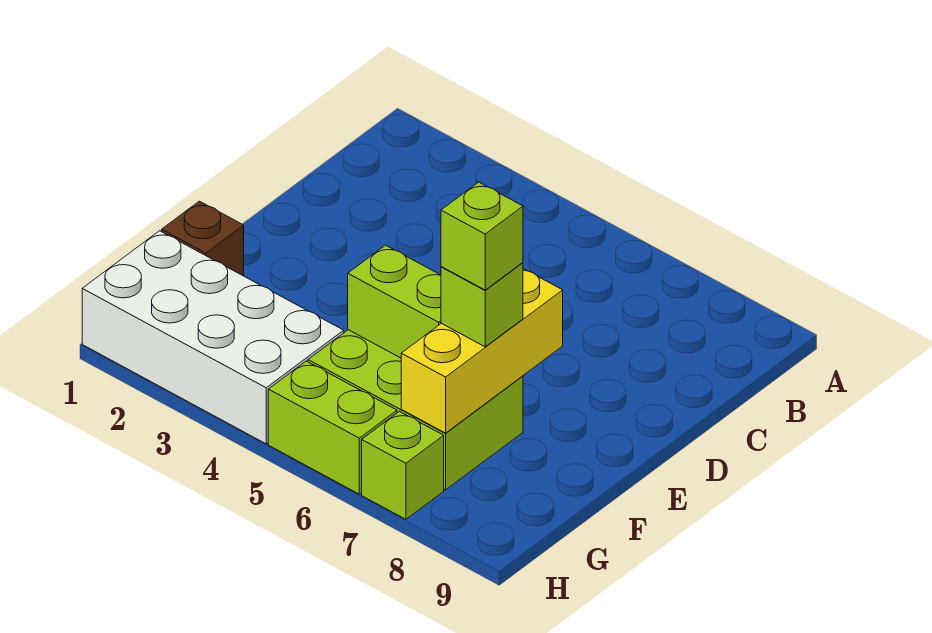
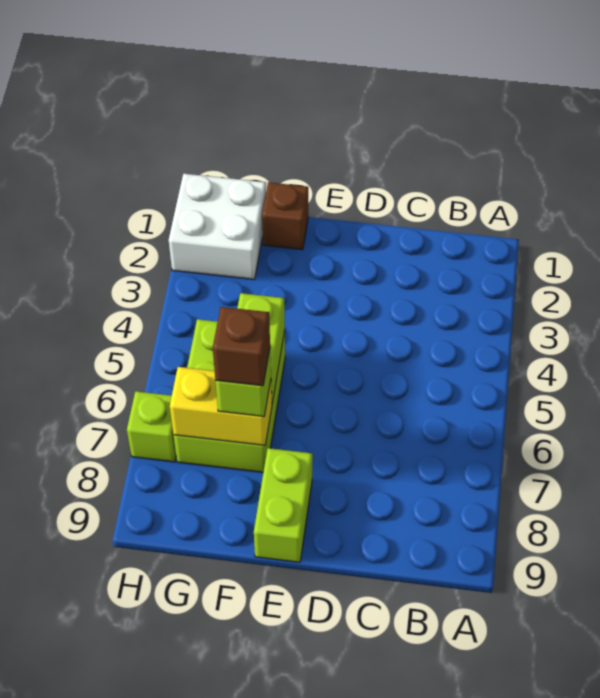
yellow brick E7:G7 level 2 -> yellow brick F7:G7 level 2
lime brick F7 level 4 -> brown brick F7 level 4
white brick G1:H4 level 1 -> white brick G1:H2 level 1
lime brick H5:H6 level 1 -> lime brick E8:E9 level 1

